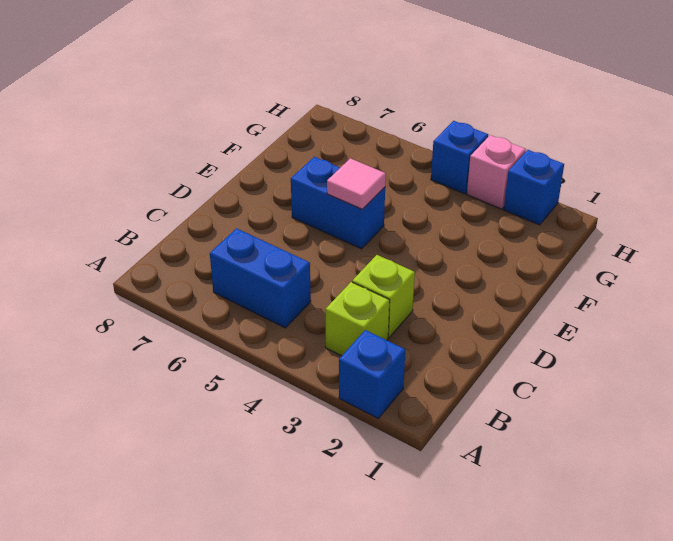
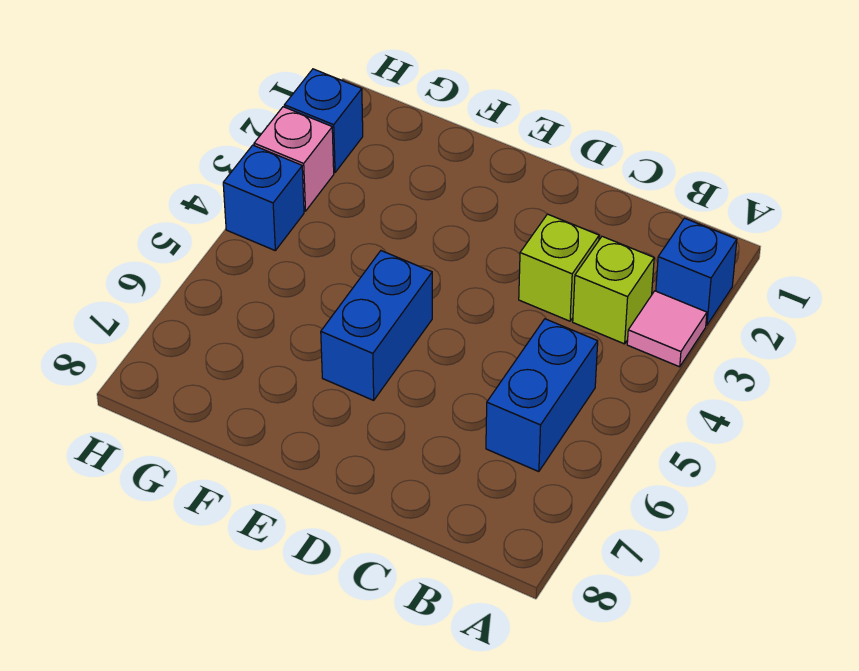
pink tile E5 level 2 -> pink tile A3 level 1

